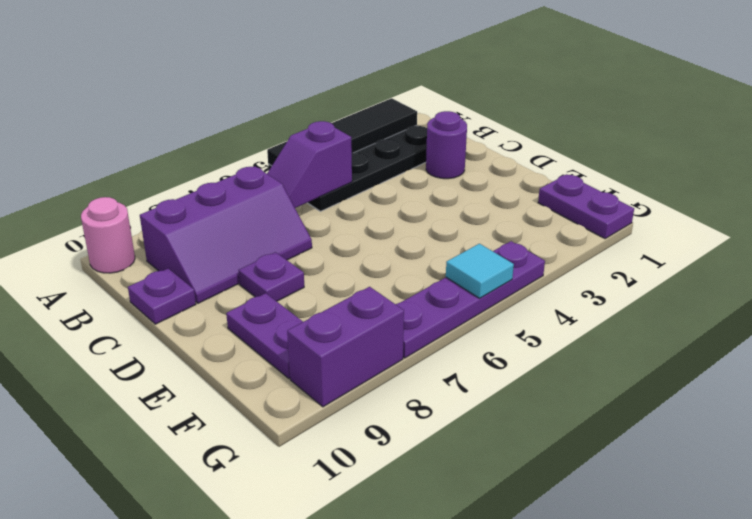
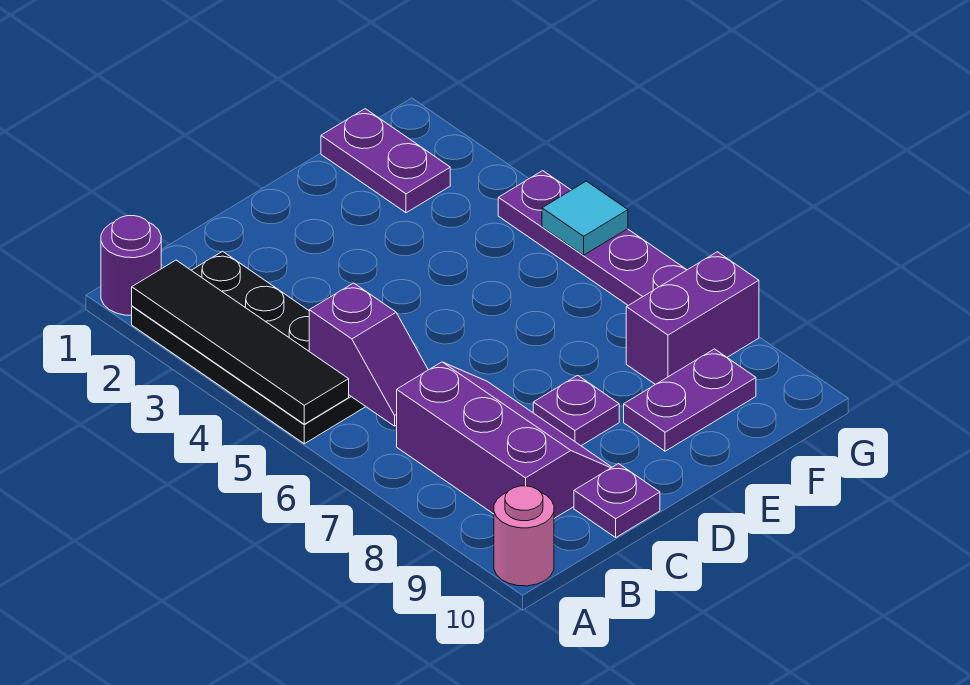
purple round brick C2 level 1 -> purple round brick A1 level 1
purple plate F1:G1 level 1 -> purple plate F1:F2 level 1
purple brick G8:G9 level 1 -> purple brick F8:G8 level 1

